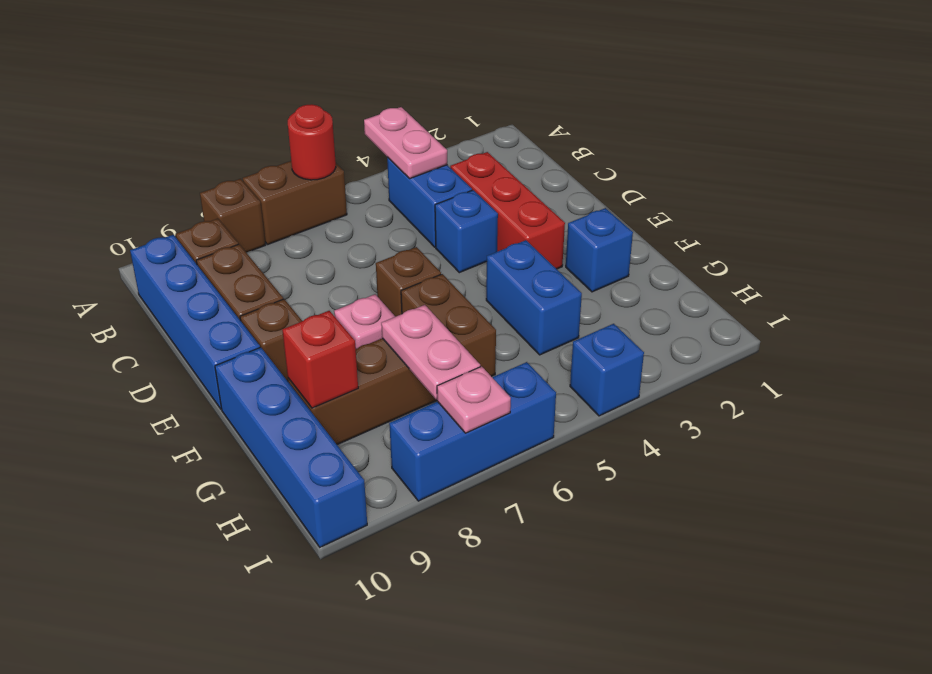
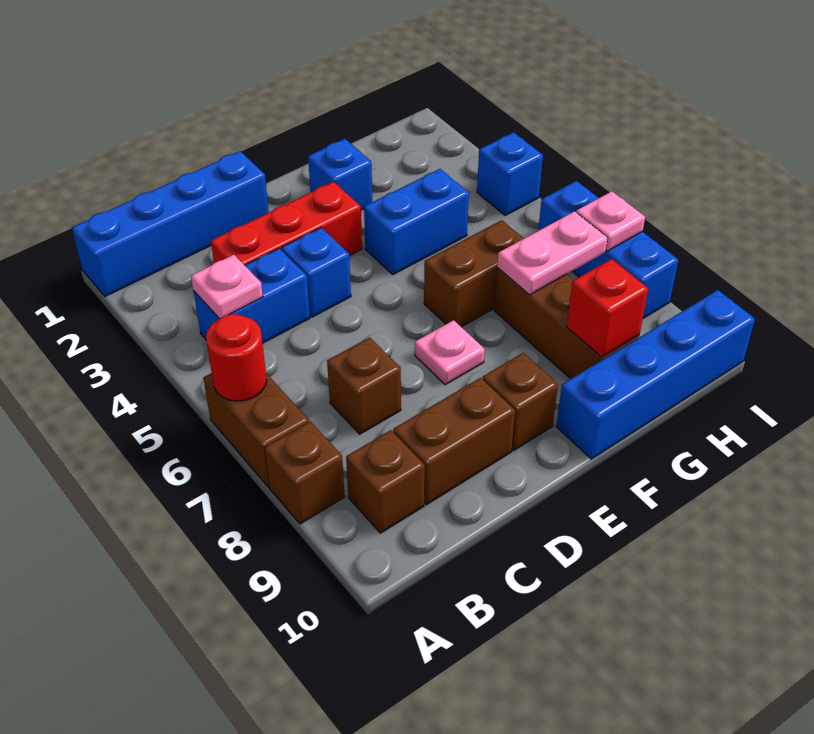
pink plate A4:B4 level 2 -> pink plate B4 level 2
blue brick B10:E10 level 1 -> blue brick A1:D1 level 1
brown brick E6 level 1 -> brown brick C7 level 1

